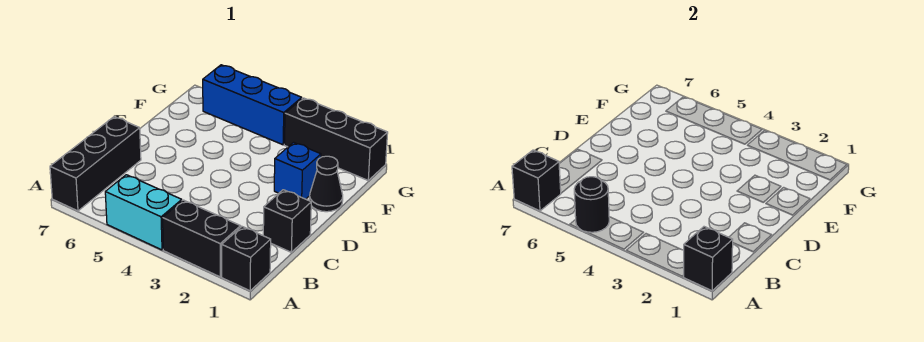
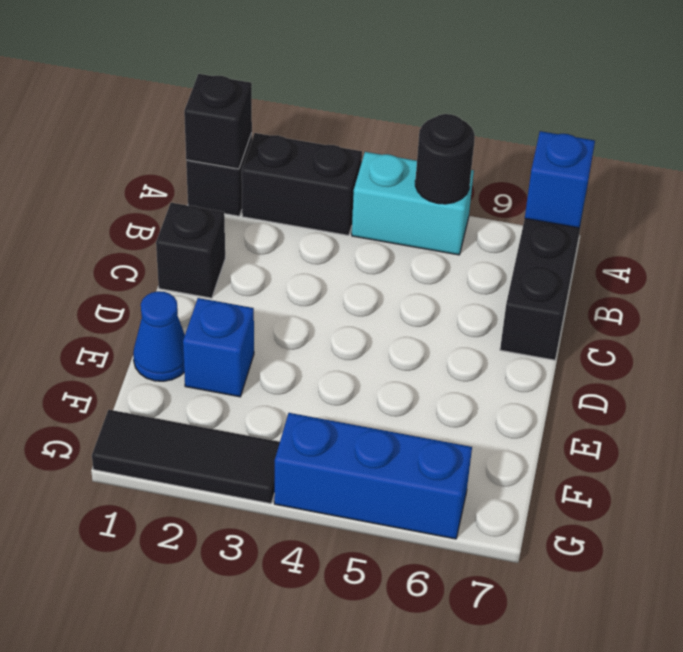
black brick A7 level 2 -> blue brick A7 level 2
black cone E1 level 1 -> blue cone E1 level 1
black brick G1:G3 level 1 -> black tile G1:G3 level 1

